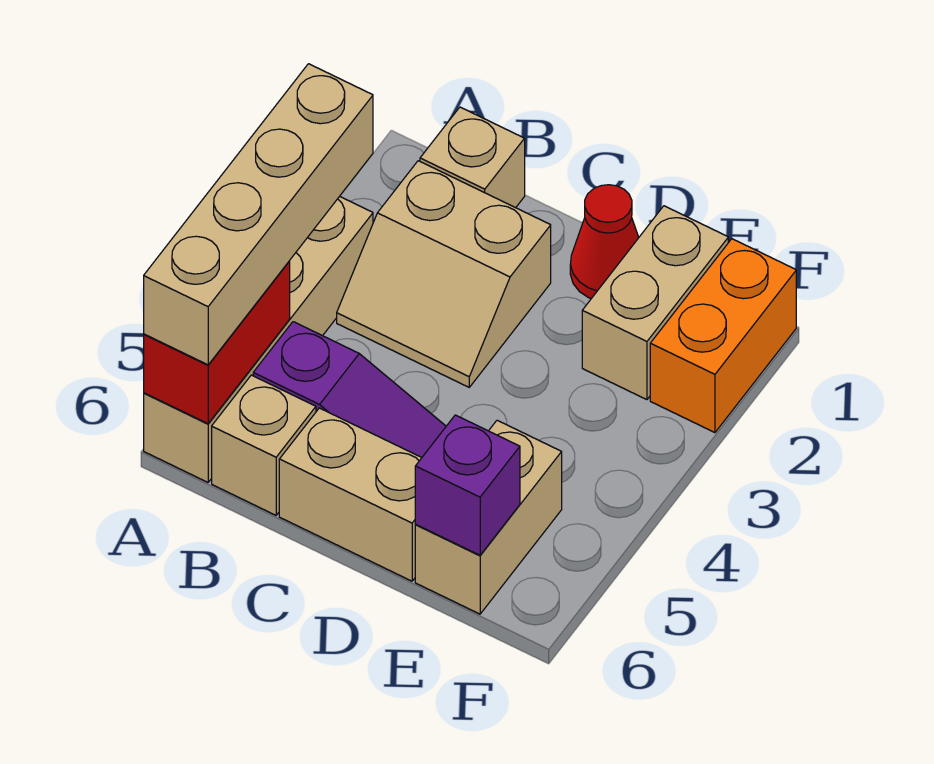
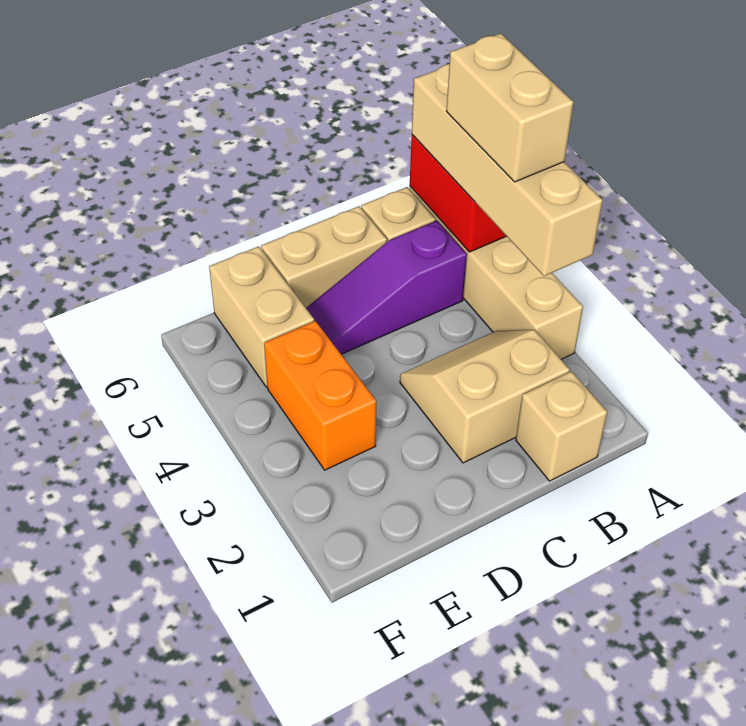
red cone D1 level 1 -> none
tan brick E1:E2 level 1 -> tan brick A4:A5 level 4
purple brick E6 level 2 -> none
orange brick F1:F2 level 1 -> orange brick E3:E4 level 1

